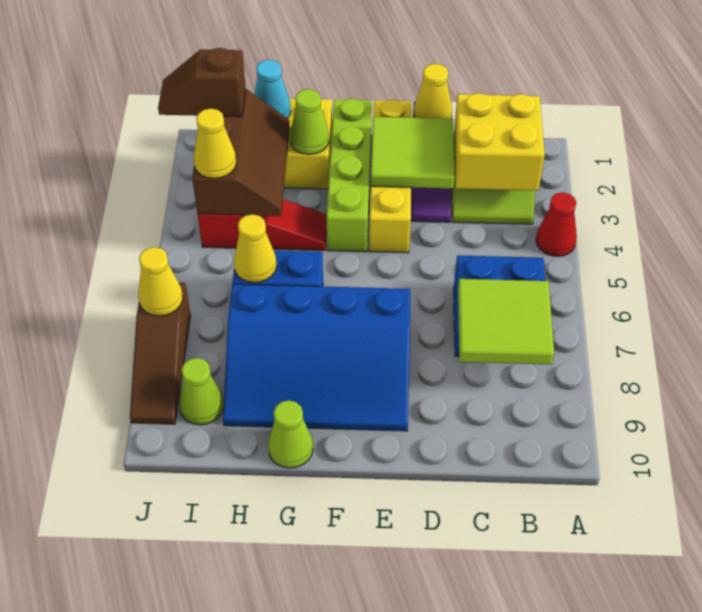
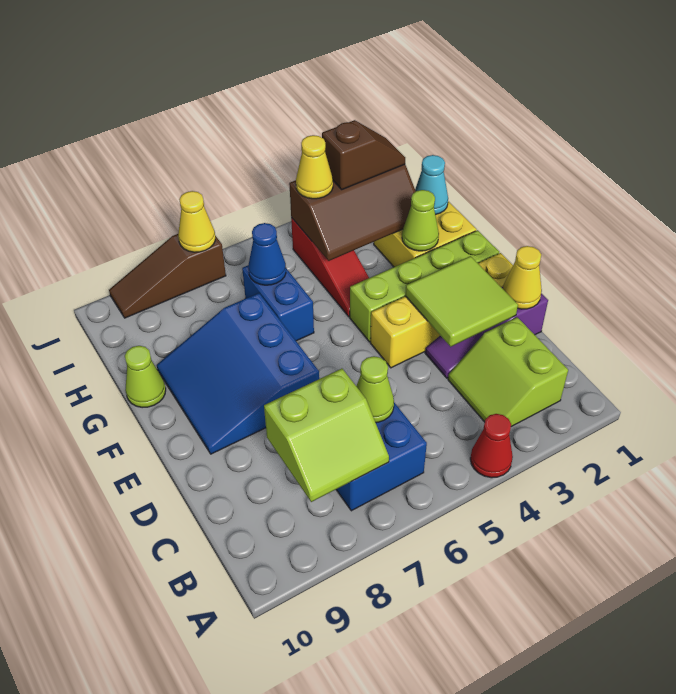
yellow brick B2:C3 level 2 -> none
lime tile B7:C8 level 2 -> lime slope B7:C8 level 2 top C
blue slope E7:H9 level 1 top 7 -> blue slope E7:G9 level 1 top 7
yellow cone H6 level 2 -> blue cone H6 level 2
brown slope I2:J2 level 3 top I -> brown slope I2:I3 level 3 top 3
lime cone I9 level 1 -> lime cone C6 level 2

